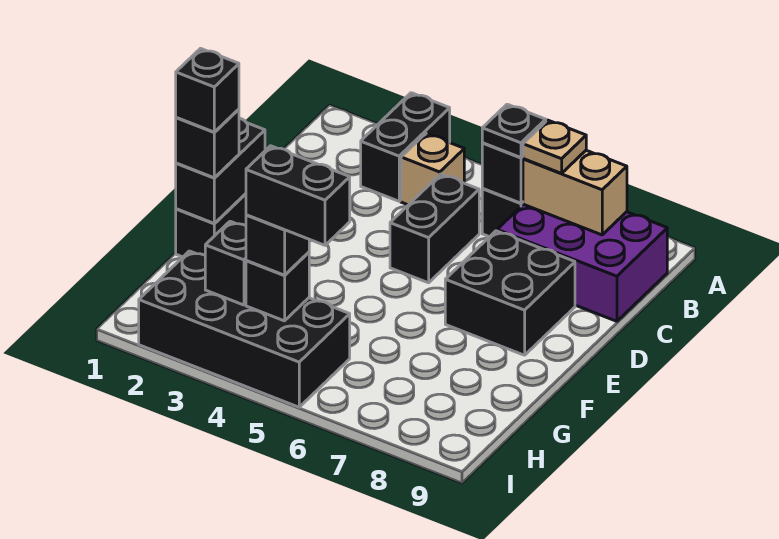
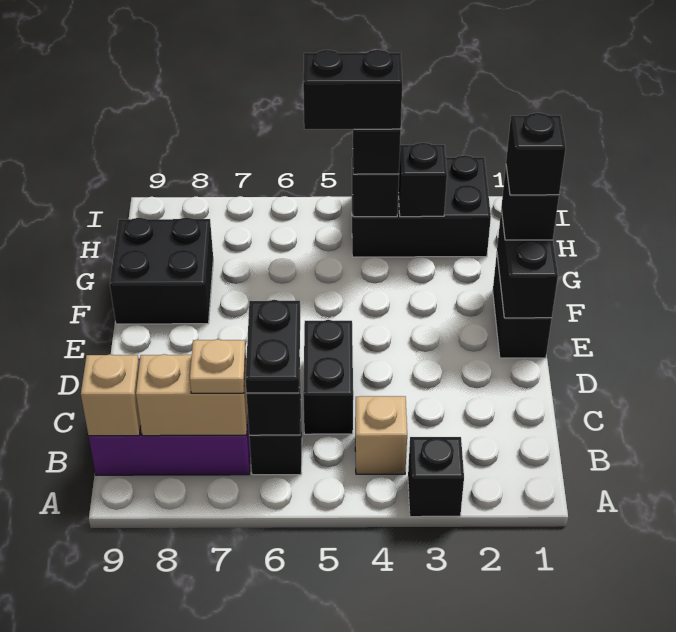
black brick A3:B3 level 1 -> black brick A3 level 1
black plate B6 level 3 -> black plate B6:C6 level 3
none -> tan brick B9 level 2
black brick D7:E8 level 1 -> black brick F8:G9 level 1
black brick H2:I5 level 1 -> black brick H2:I4 level 1

